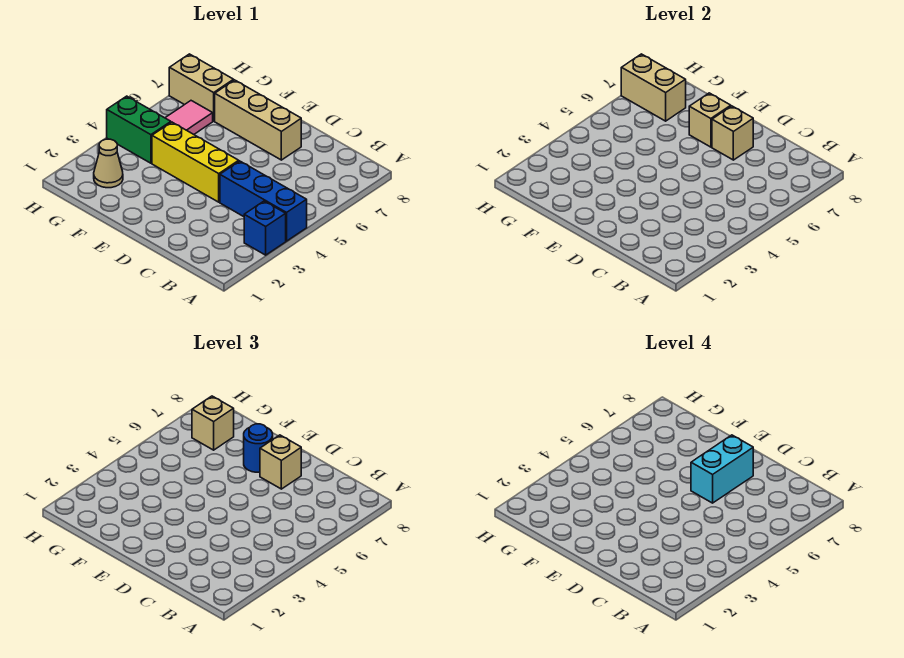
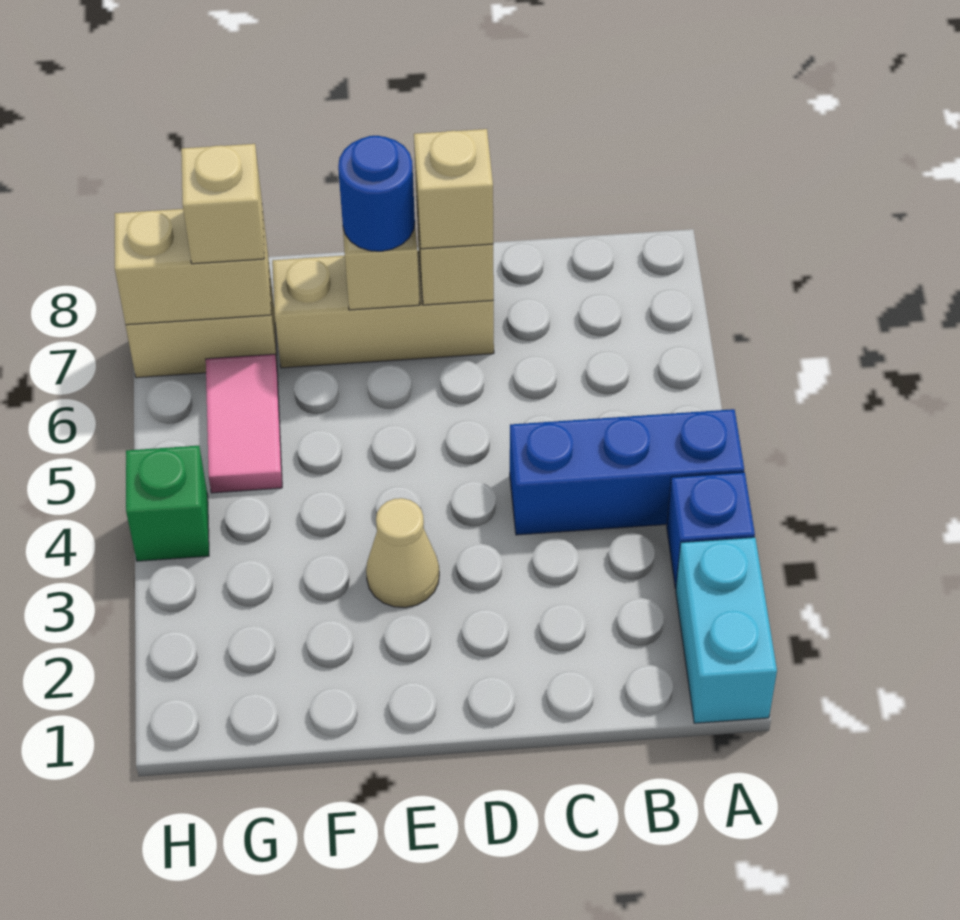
yellow brick D4:F4 level 1 -> none
cyan brick D6:D7 level 4 -> cyan brick A1:A2 level 1
tan cone G2 level 1 -> tan cone E3 level 1
green brick G4:H4 level 1 -> green brick H4 level 1

